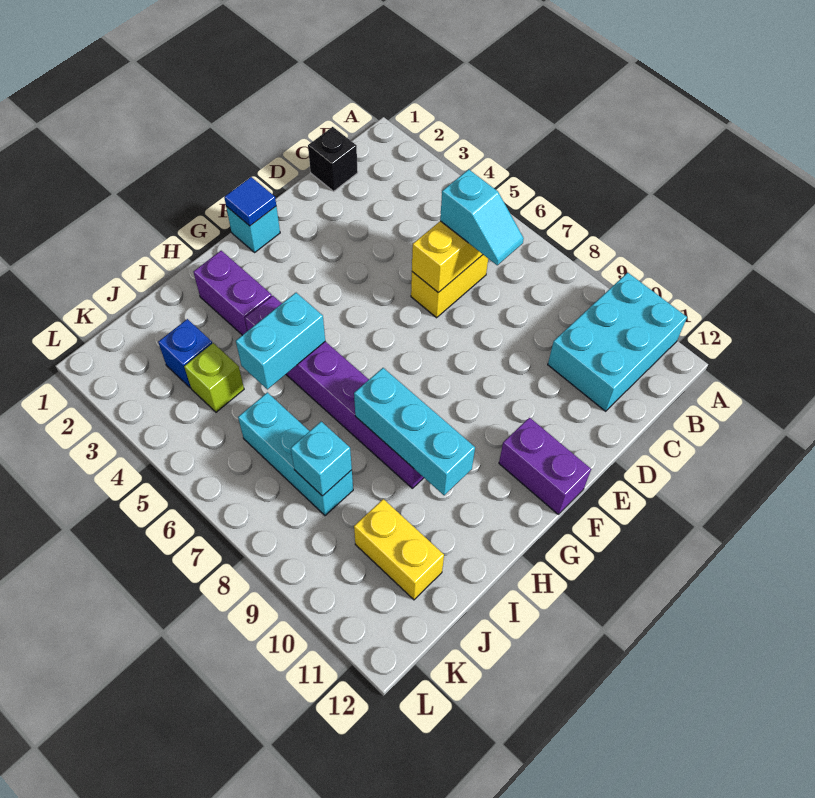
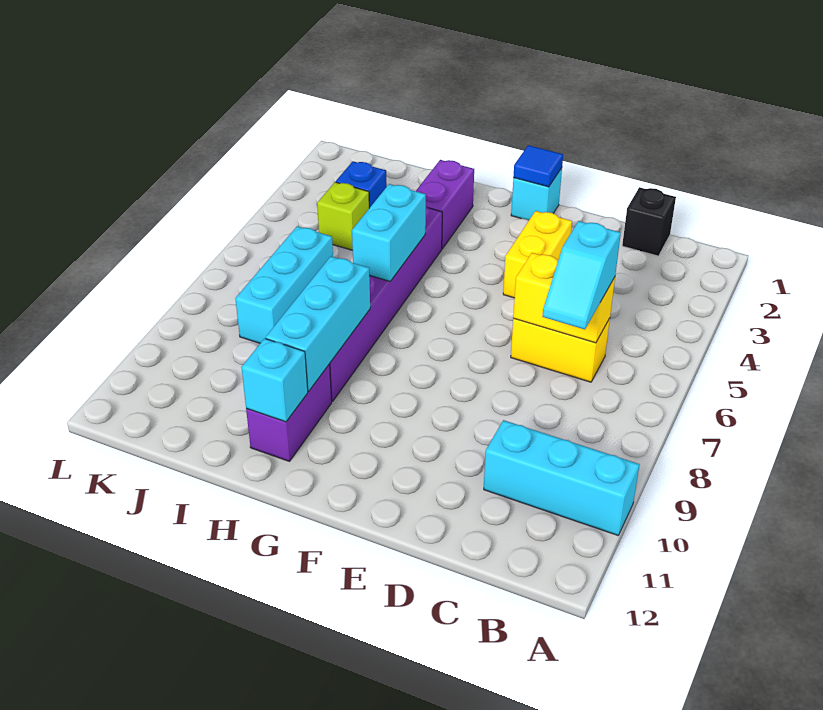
cyan brick A10:C11 level 1 -> cyan brick A10:C10 level 1
purple brick F11:F12 level 1 -> purple brick H10:H11 level 1
cyan brick H5:I5 level 2 -> cyan brick H5:H6 level 2
cyan brick J8 level 2 -> cyan brick H11 level 2
yellow brick J10:J11 level 1 -> yellow brick E3:E4 level 1

